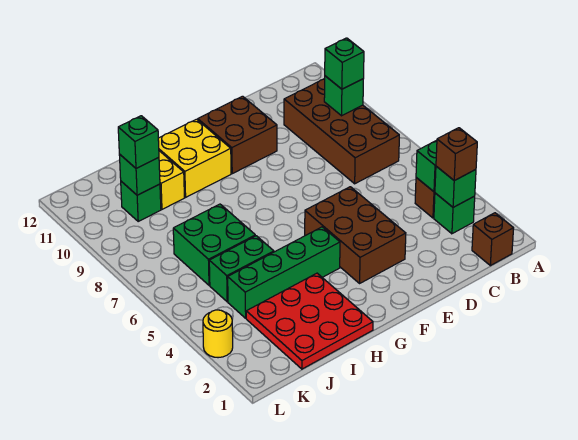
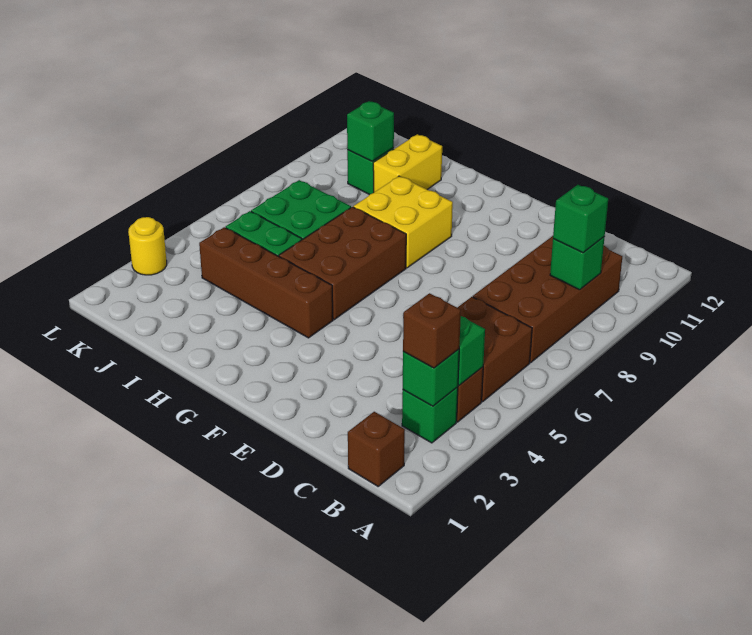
brown brick E3:F5 level 1 -> brown brick G5:H7 level 1
brown brick E10:F11 level 1 -> brown brick B5:C6 level 1
green brick G4:J4 level 1 -> brown brick G4:J4 level 1
yellow brick G10:H11 level 1 -> yellow brick G8:H9 level 1
red plate H1:J3 level 1 -> none
green brick J10 level 3 -> none

